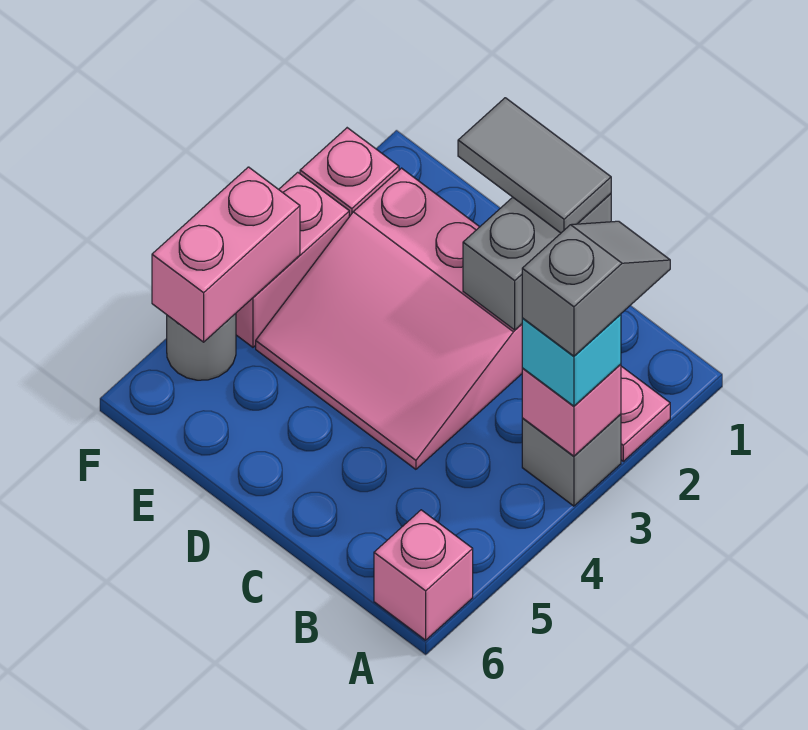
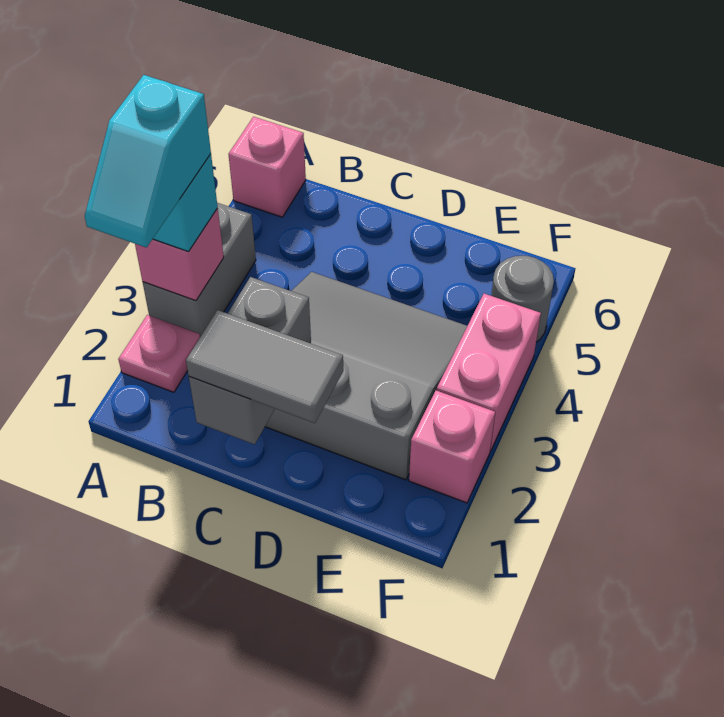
grey slope A2:A3 level 4 top 3 -> cyan slope A2:A3 level 4 top 3
grey brick A3 level 1 -> grey brick A3:A4 level 1
pink slope C2:E4 level 1 top 2 -> grey slope C2:E4 level 1 top 2
pink brick F4:F5 level 2 -> none

